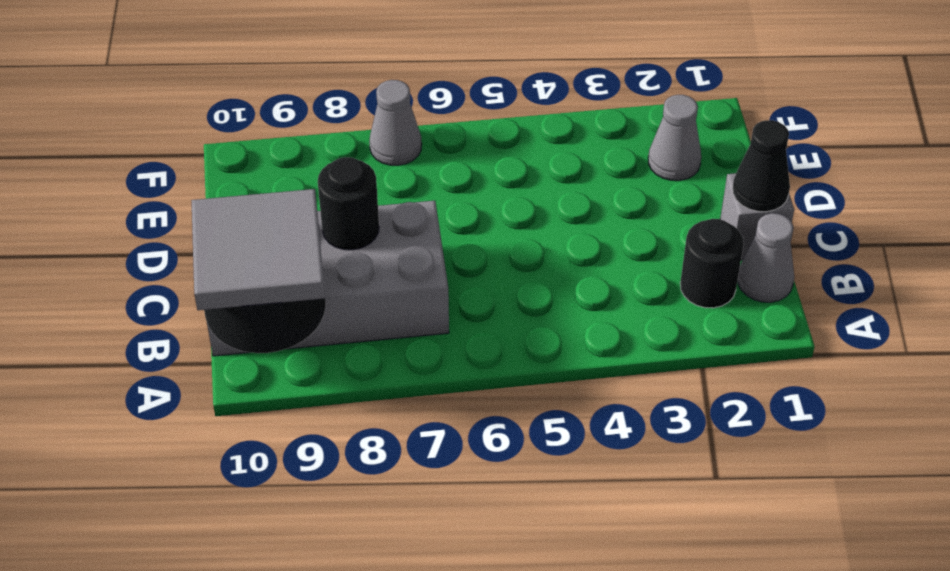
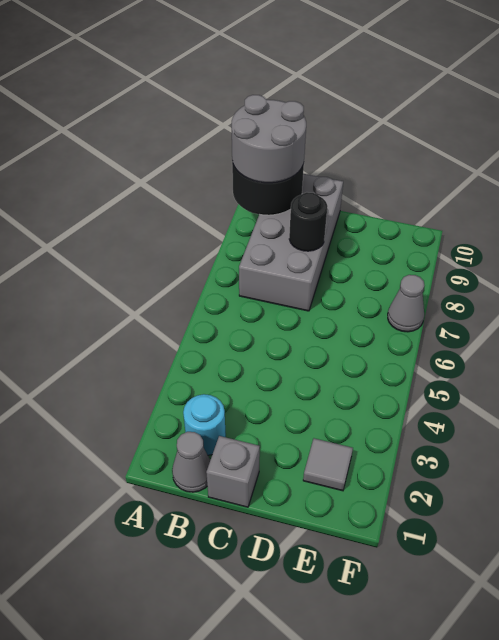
grey tile A9:B10 level 3 -> grey round brick A9:B10 level 3
black round brick B2 level 1 -> cyan round brick B2 level 1
black cone C1 level 2 -> none
grey cone E2 level 1 -> grey tile E2 level 1

